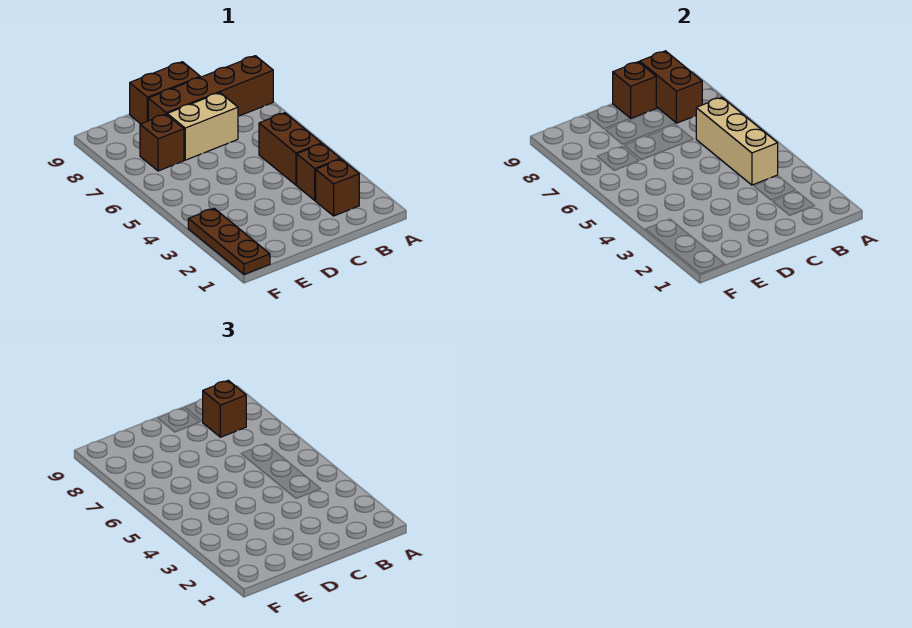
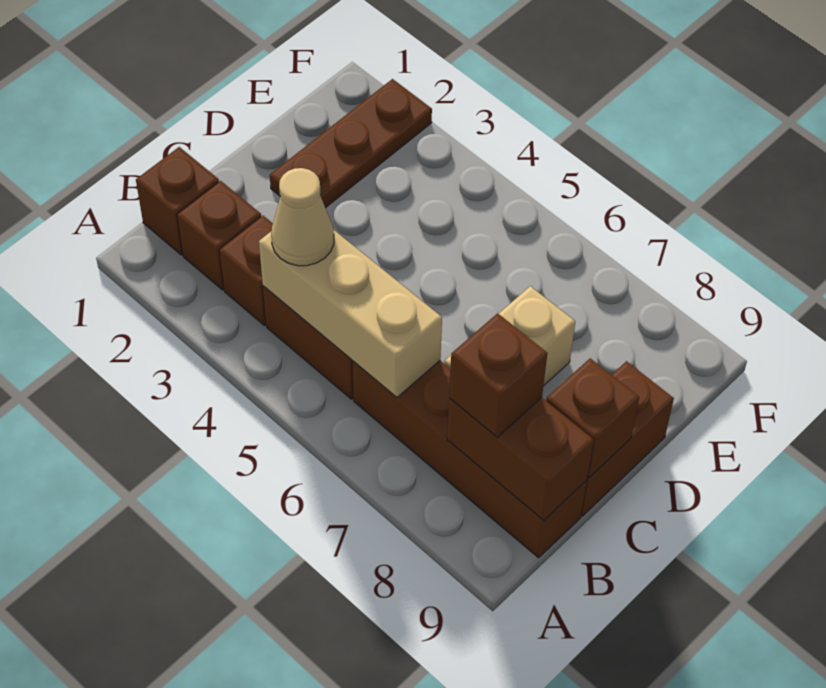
brown brick A8:D8 level 1 -> brown brick B6:B9 level 1
none -> tan cone B4 level 3
brown brick E7 level 1 -> brown brick B1 level 1
brown plate F1:F3 level 1 -> brown plate D2:F2 level 1

